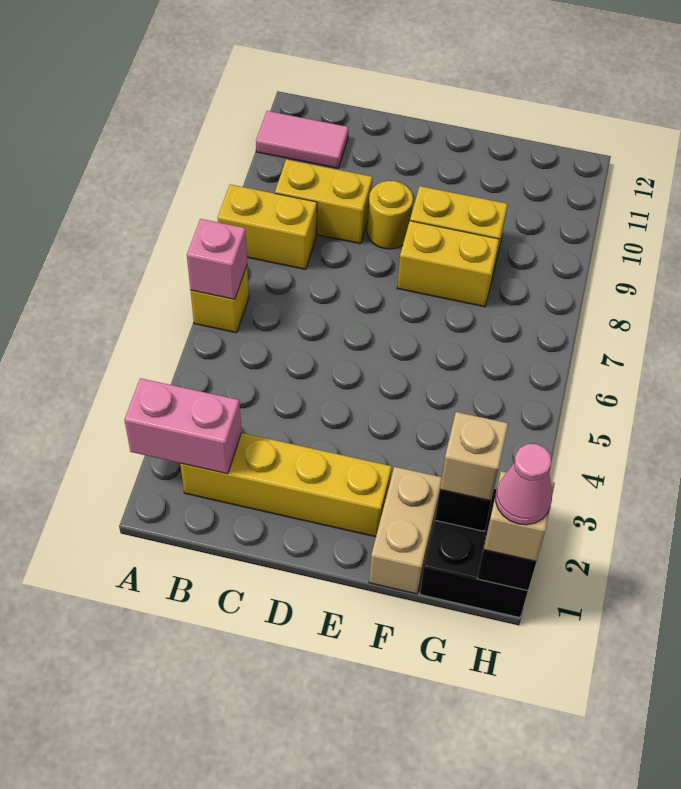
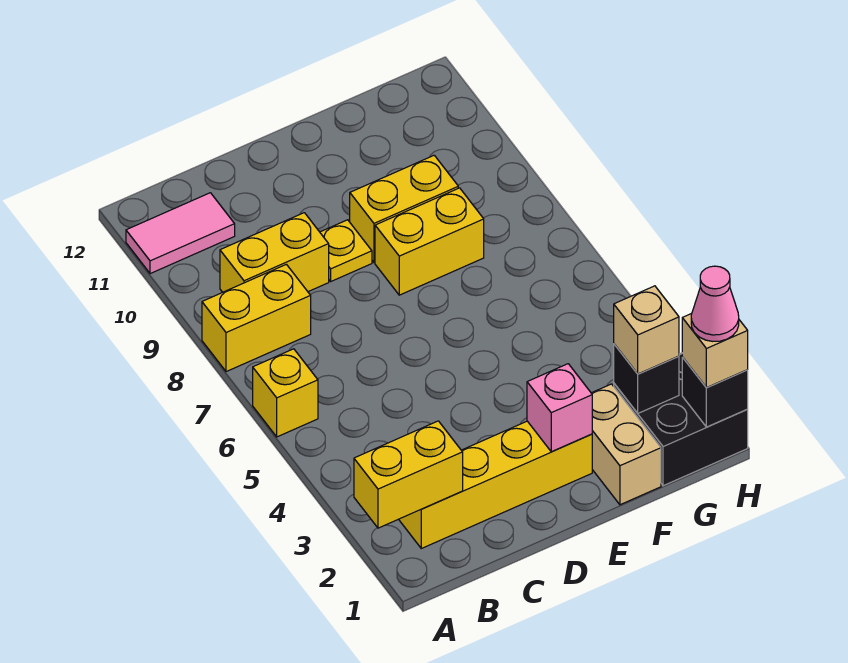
pink brick A2:B2 level 2 -> yellow brick A2:B2 level 2
pink brick A6 level 2 -> pink brick E2 level 2
yellow round brick D9 level 1 -> yellow plate D9 level 1

